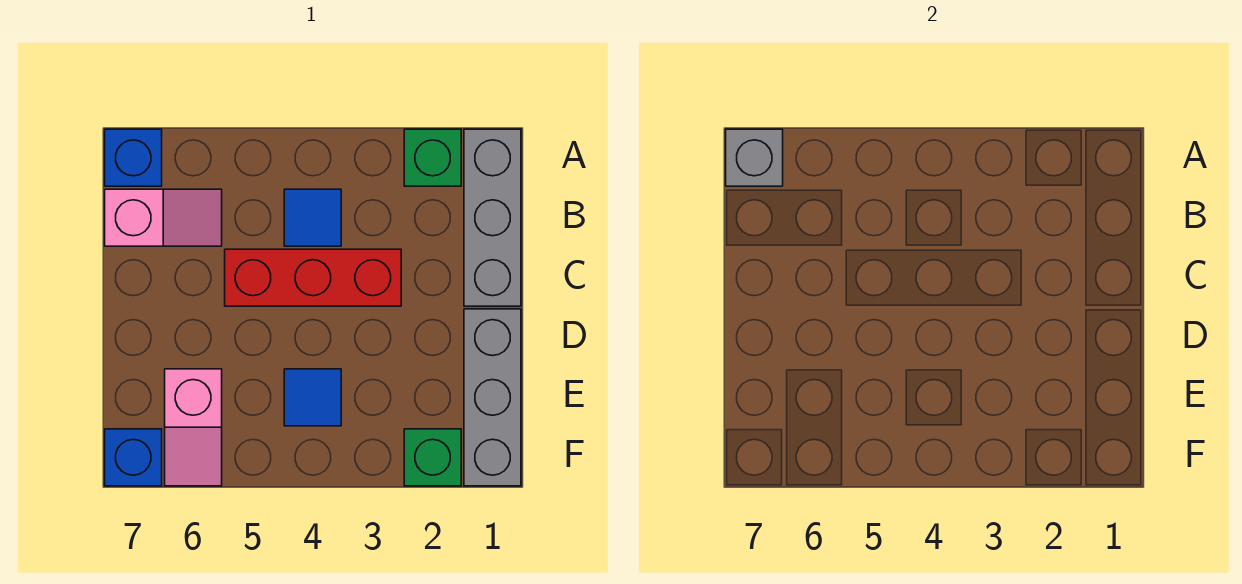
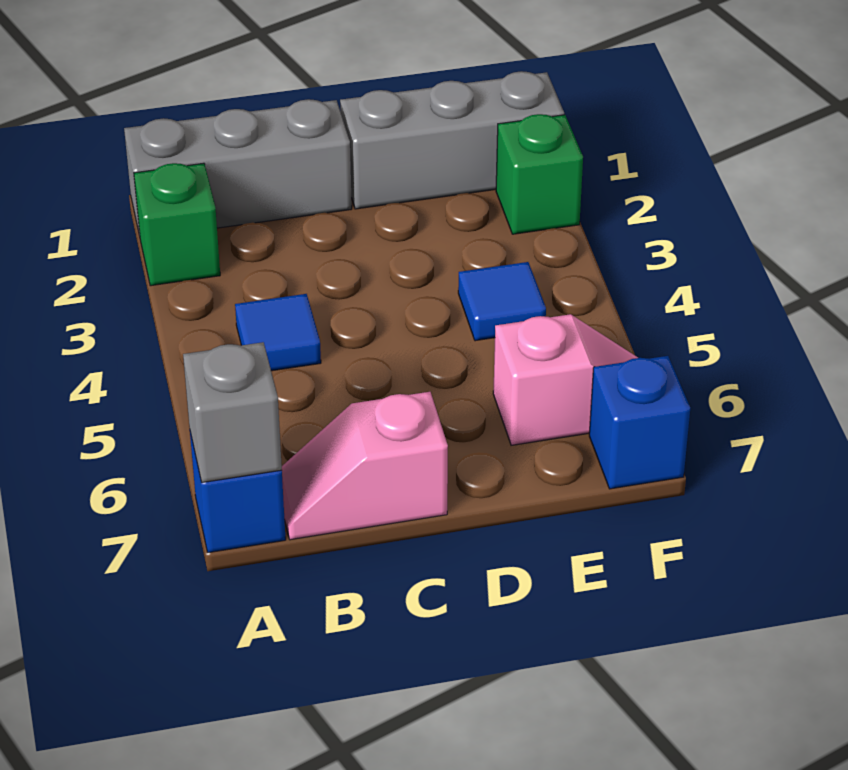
pink slope B6:B7 level 1 top 7 -> pink slope B7:C7 level 1 top C
red brick C3:C5 level 1 -> none

